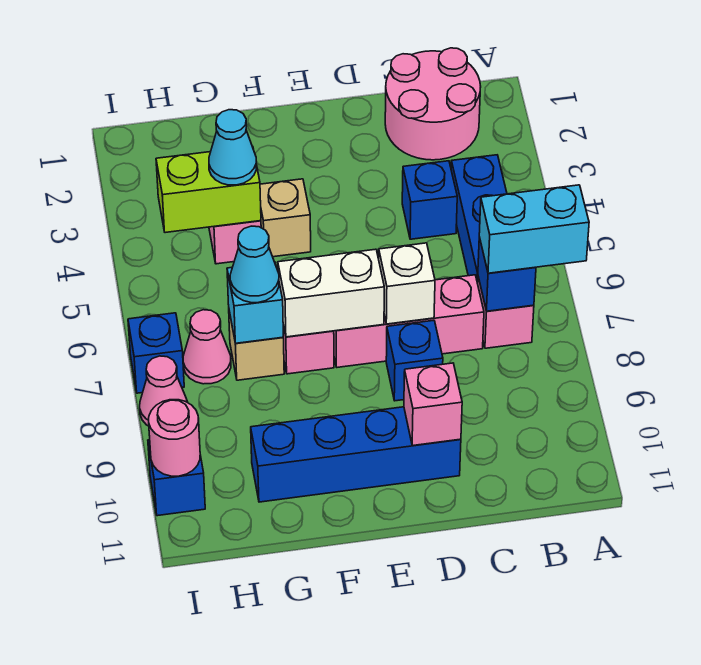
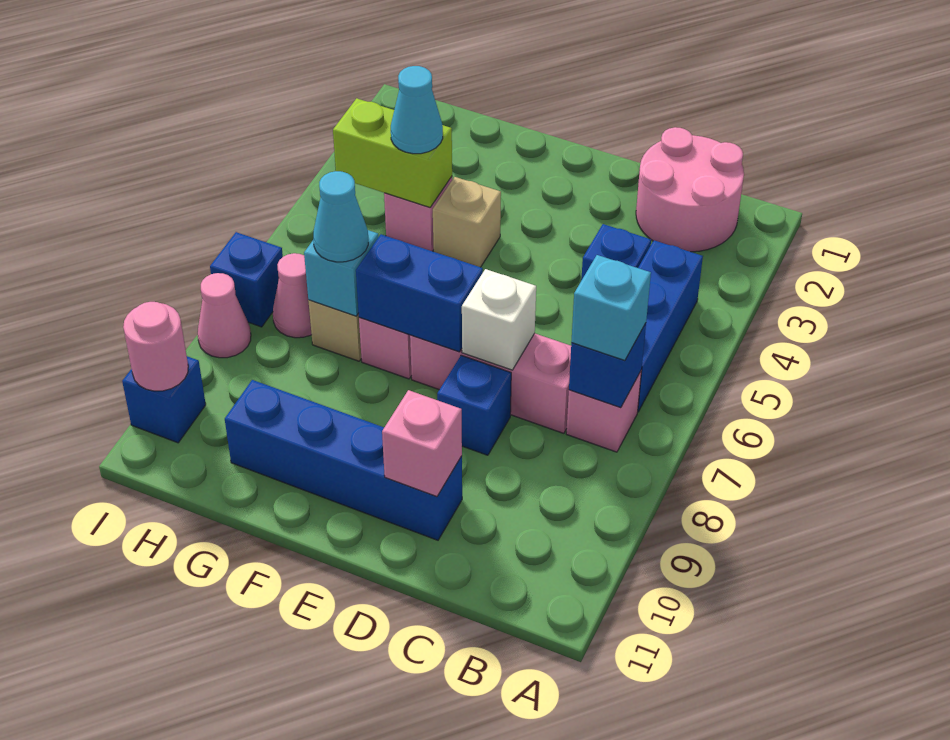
cyan brick A7:B7 level 3 -> cyan brick B7 level 3
white brick E7:F7 level 2 -> blue brick E7:F7 level 2

